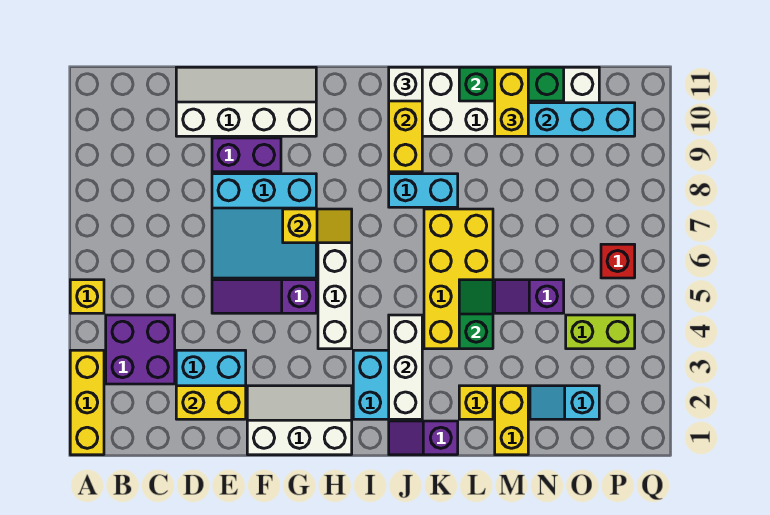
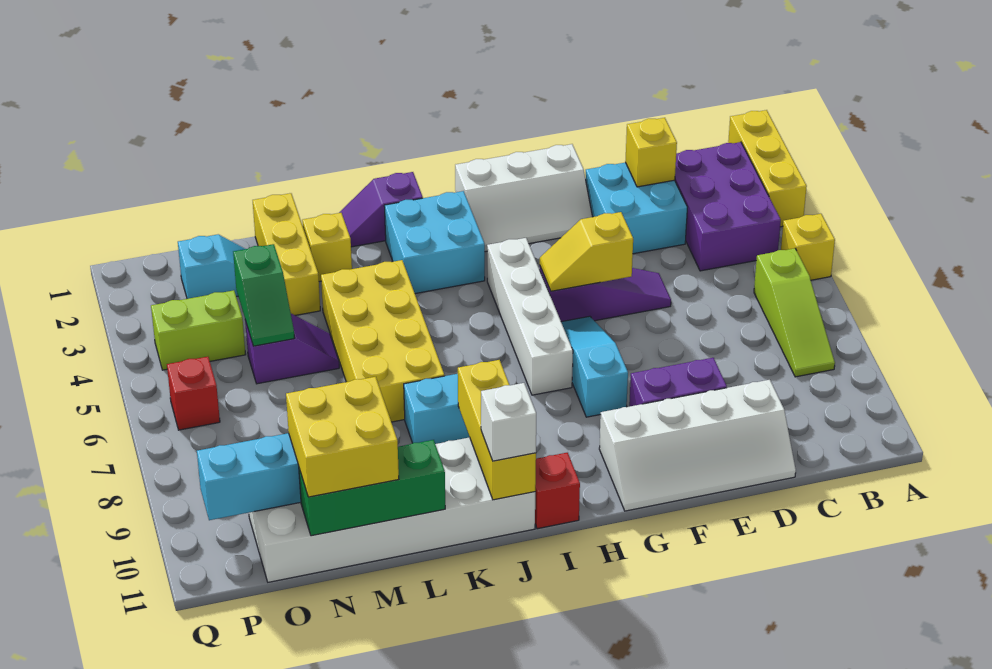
purple brick B3:C4 level 1 -> purple brick B2:C4 level 1
none -> lime slope B6:B8 level 1 top 6
yellow brick D2:E2 level 2 -> yellow brick D2 level 2
cyan slope E6:G8 level 1 top 8 -> cyan slope G6:G8 level 1 top 8
yellow slope G7:H7 level 2 top G -> yellow slope F5:G5 level 2 top F
none -> red brick I11 level 1
purple slope J1:K1 level 1 top K -> purple slope J1:K1 level 1 top J
white brick J2:J4 level 2 -> none
green slope L4:L5 level 2 top 4 -> green slope N4:N5 level 2 top 4
yellow brick M1:M2 level 1 -> yellow brick M1:M3 level 1
yellow brick M10:M11 level 3 -> yellow brick M10:N11 level 3

